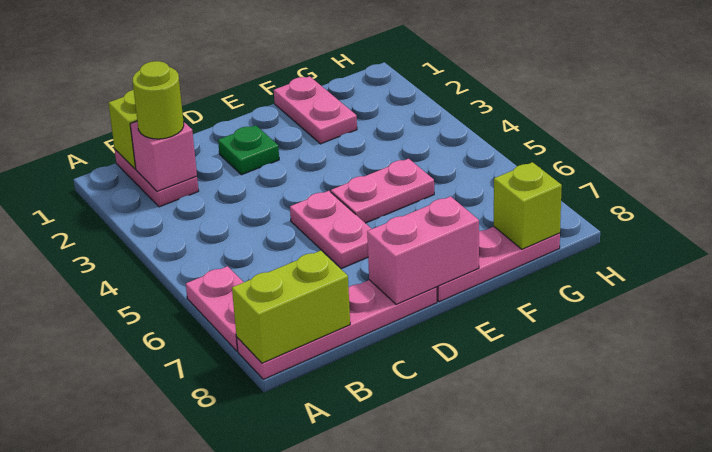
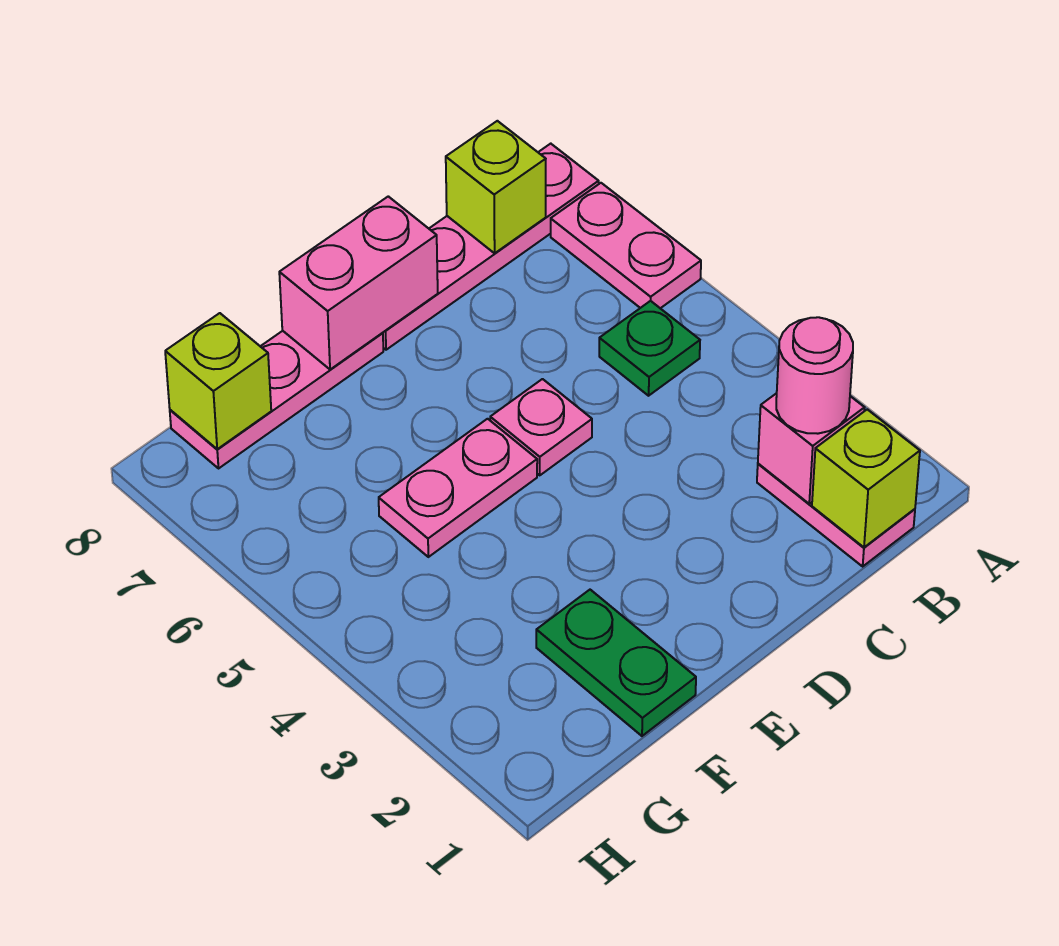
lime brick A8:B8 level 2 -> lime brick B8 level 2
lime round brick B2 level 3 -> pink round brick B2 level 3
green plate D2 level 1 -> green plate B5 level 1
pink plate D5:D6 level 1 -> pink plate D5 level 1
pink plate F1:F2 level 1 -> green plate F1:F2 level 1

